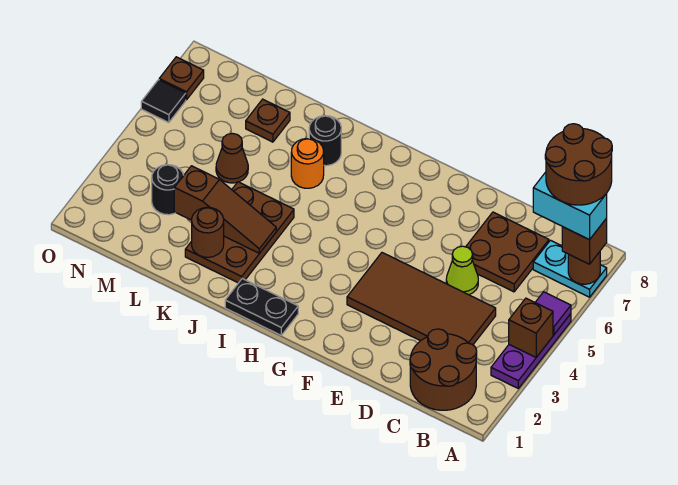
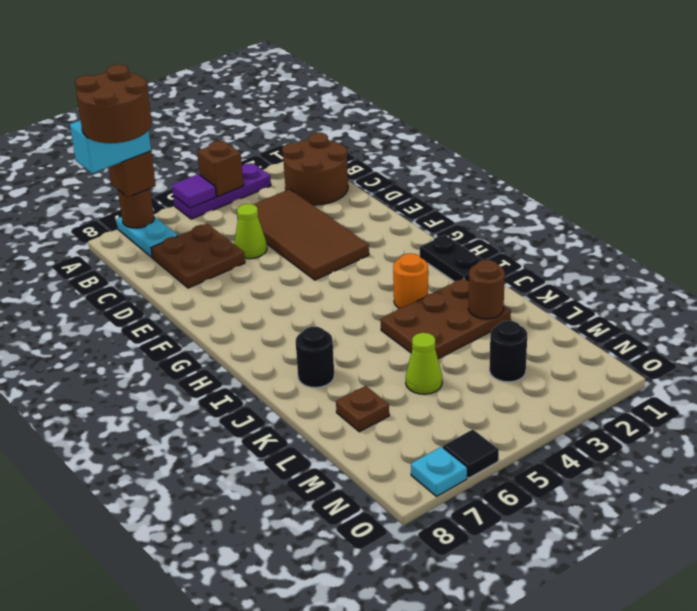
cyan brick A7:B7 level 4 -> cyan brick A7:A8 level 4
brown slope J3:L3 level 2 top L -> none
orange round brick J6 level 1 -> orange round brick I3 level 1
brown cone L5 level 1 -> lime cone L5 level 1
brown plate O7 level 1 -> cyan plate O7 level 1

